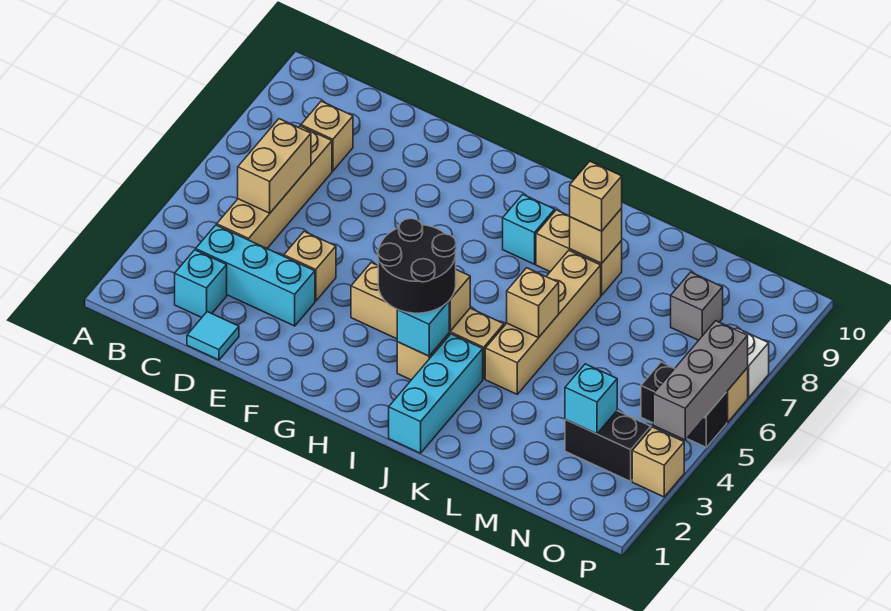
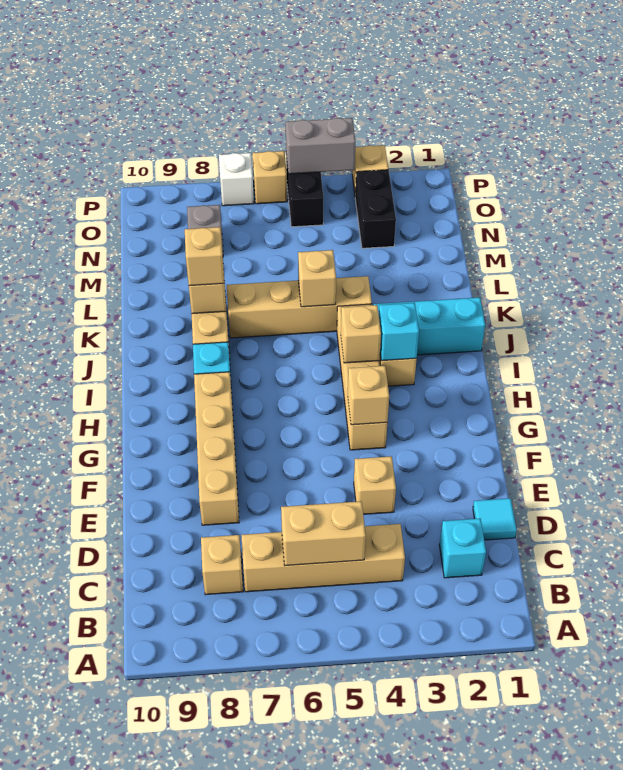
cyan brick C3:E3 level 1 -> none
none -> tan brick E8:H8 level 1
none -> tan brick G4 level 2
black round brick H3:I4 level 3 -> none
cyan brick N3 level 2 -> none
grey brick P4:P6 level 2 -> grey brick P4:P5 level 2

